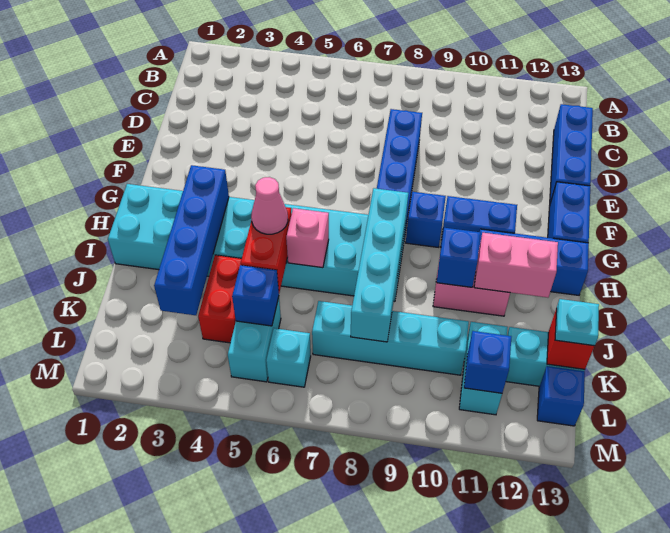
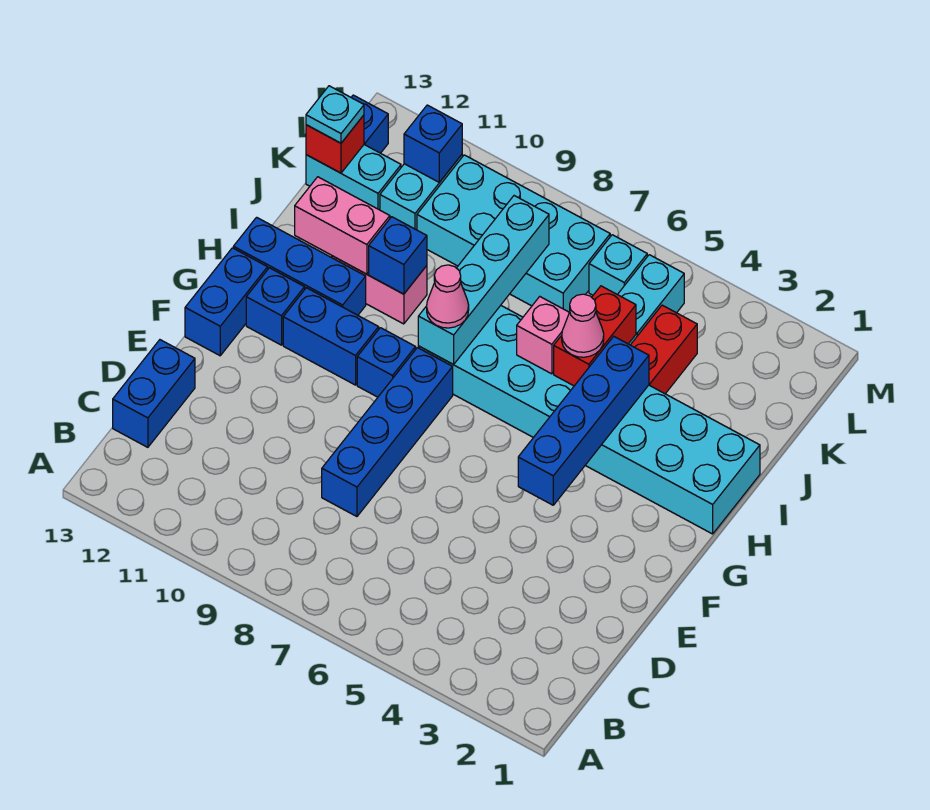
blue brick C13:E13 level 1 -> blue brick C13:D13 level 1
blue brick H3:K3 level 2 -> blue brick F4:I4 level 2
none -> pink cone H8 level 3
blue brick K5 level 2 -> blue brick G12 level 1
cyan brick K7:K10 level 1 -> cyan brick K7:L10 level 1

